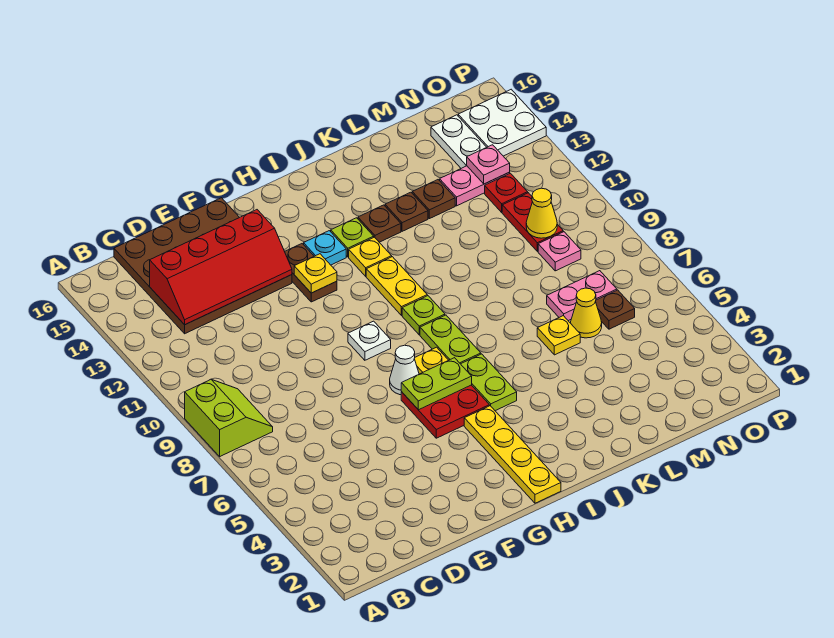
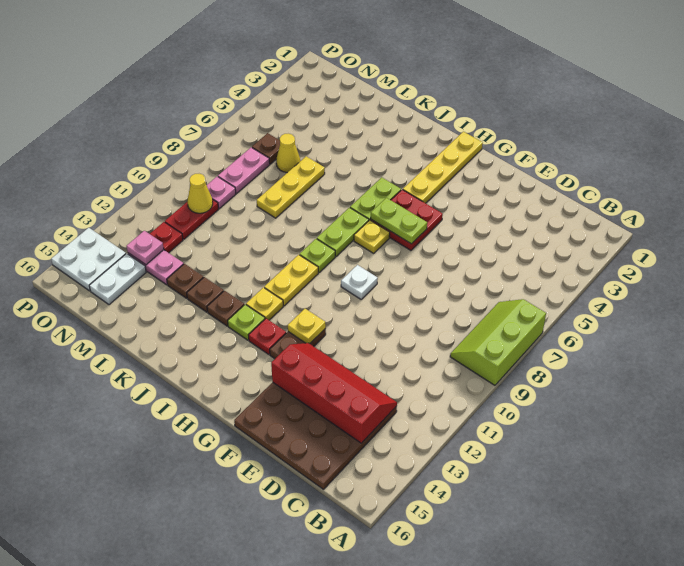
lime slope A8:B9 level 1 top A -> lime slope A7:B9 level 1 top A
white cone G7 level 1 -> none
cyan plate H13 level 1 -> red plate H13 level 1
yellow plate L6 level 1 -> yellow plate L6:L8 level 1
pink plate M7:N7 level 1 -> pink plate N7:N8 level 1

